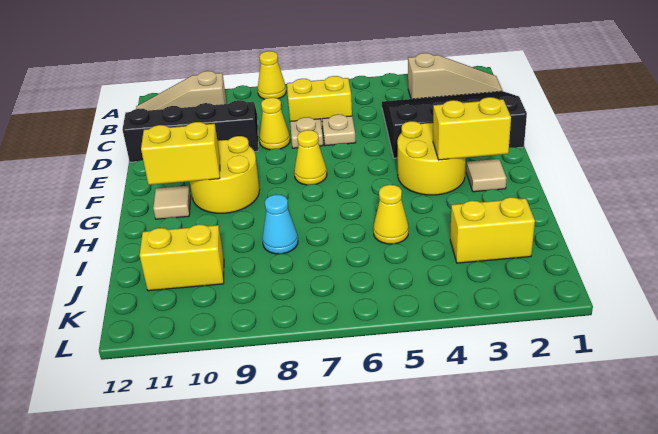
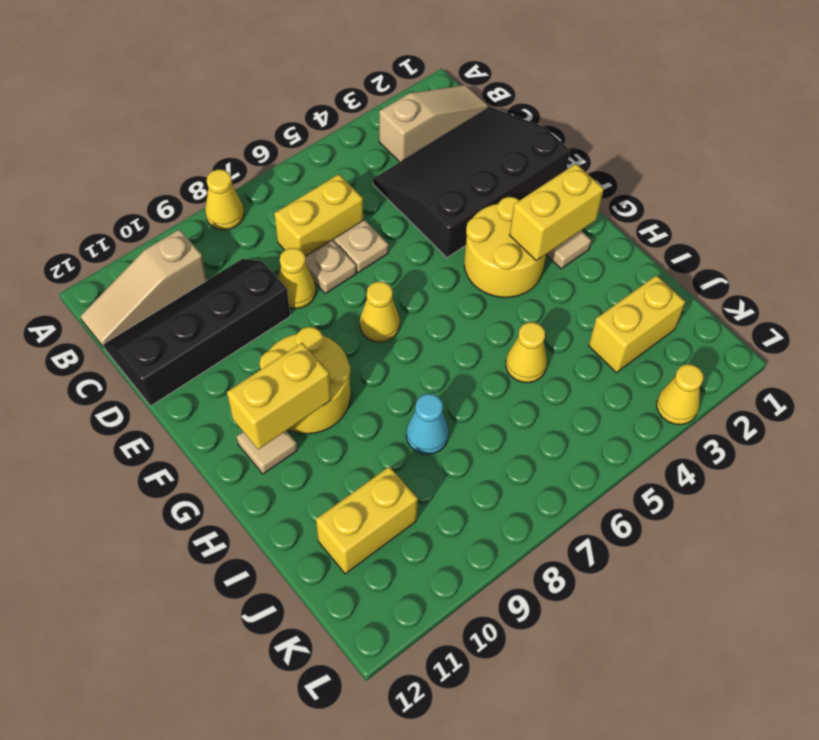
none -> yellow cone L3 level 1

